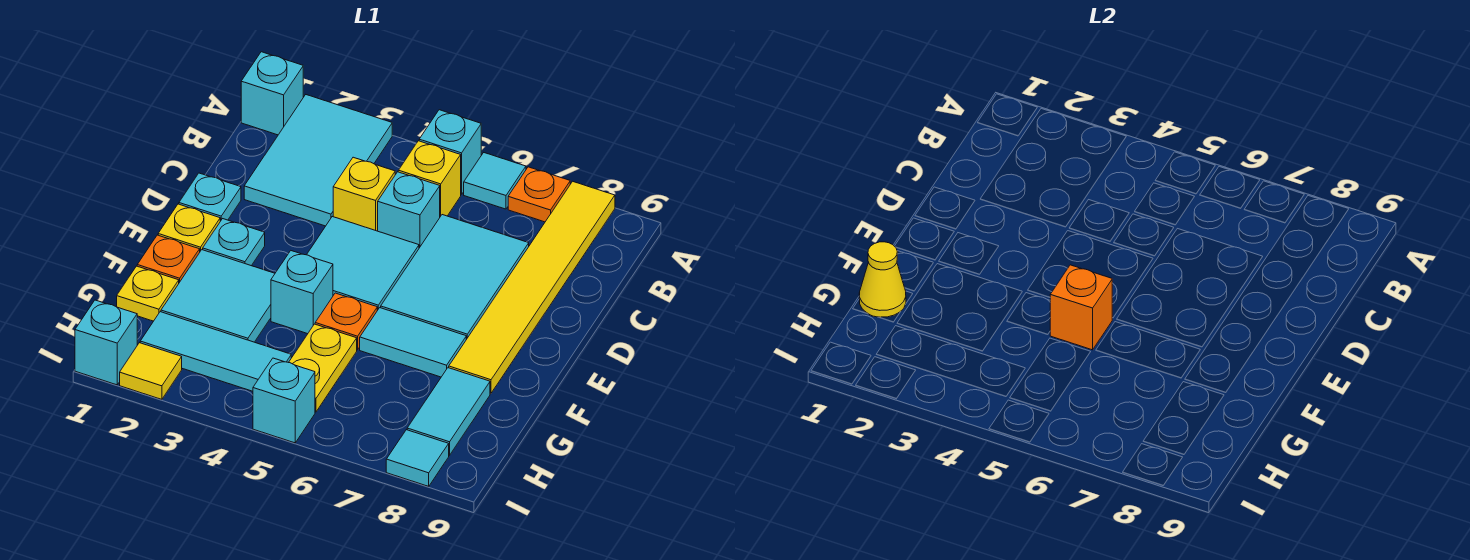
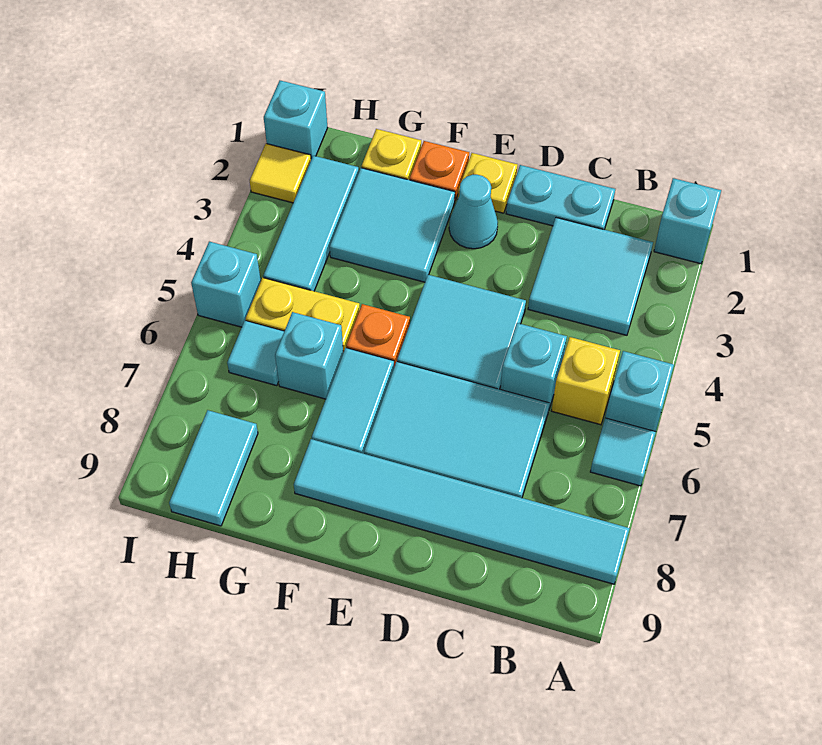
cyan tile A2:C3 level 1 -> cyan tile B2:C3 level 1
orange plate A7 level 1 -> none
yellow tile A8:F8 level 1 -> cyan tile A8:F8 level 1
yellow brick C4 level 1 -> none
cyan plate D1 level 1 -> cyan plate C1:D1 level 1
cyan plate E2 level 1 -> cyan cone E2 level 1
cyan brick F4 level 1 -> cyan brick G6 level 1
orange brick F5 level 2 -> none
yellow cone G1 level 2 -> none
cyan tile G8:H8 level 1 -> cyan tile H8:H9 level 1
cyan tile I8 level 1 -> cyan tile H6 level 1

